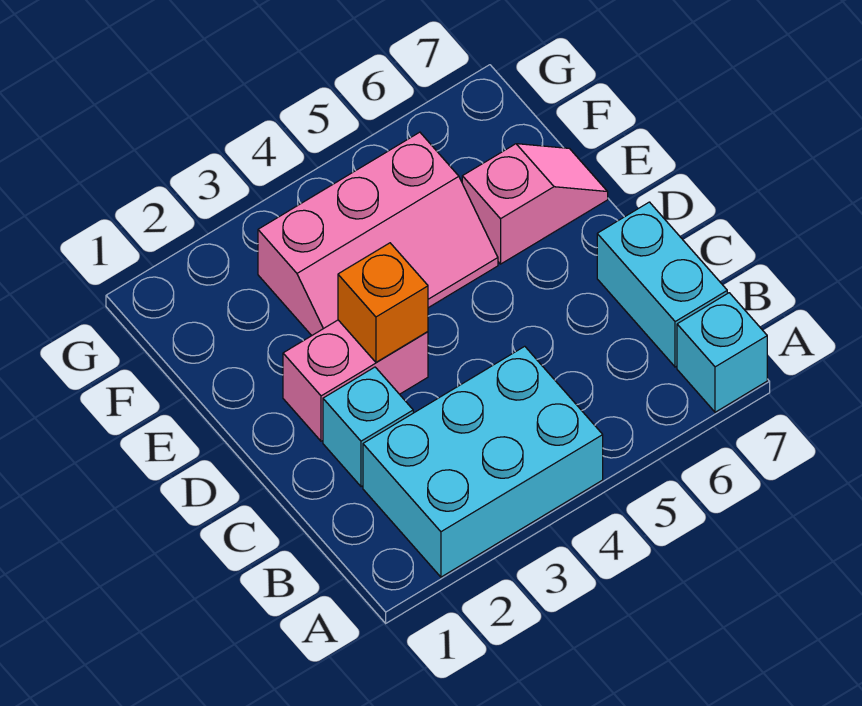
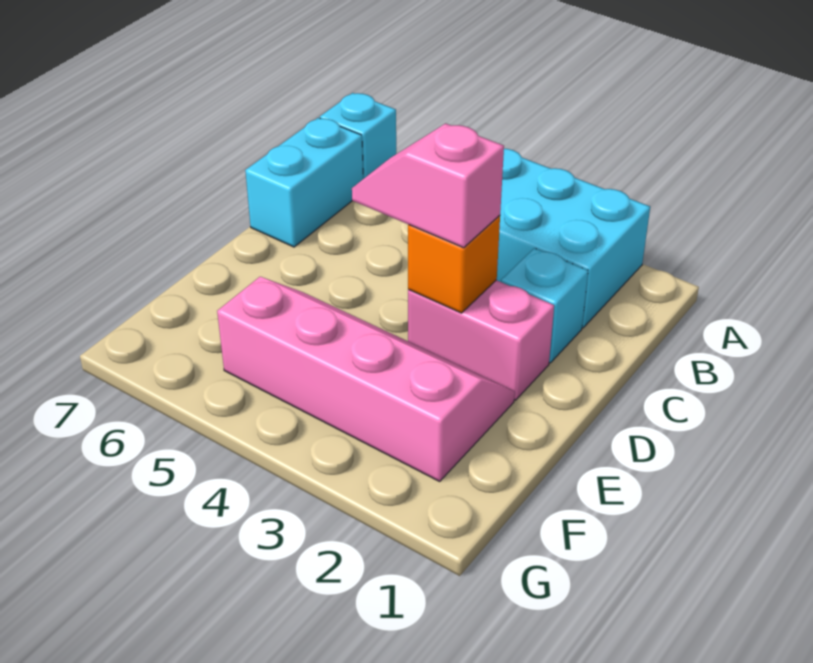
pink slope E3:F5 level 1 top F -> pink slope E2:F5 level 1 top F
pink slope E6:E7 level 1 top 6 -> pink slope D3:D4 level 3 top 3

